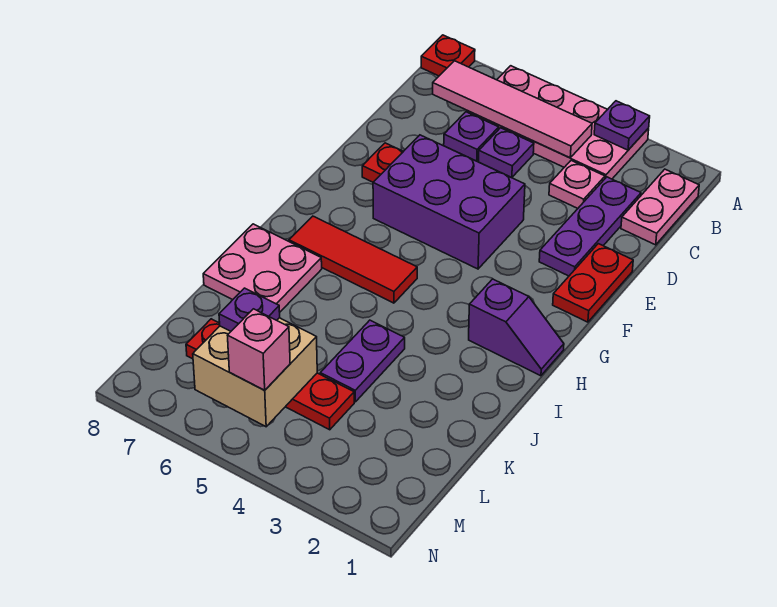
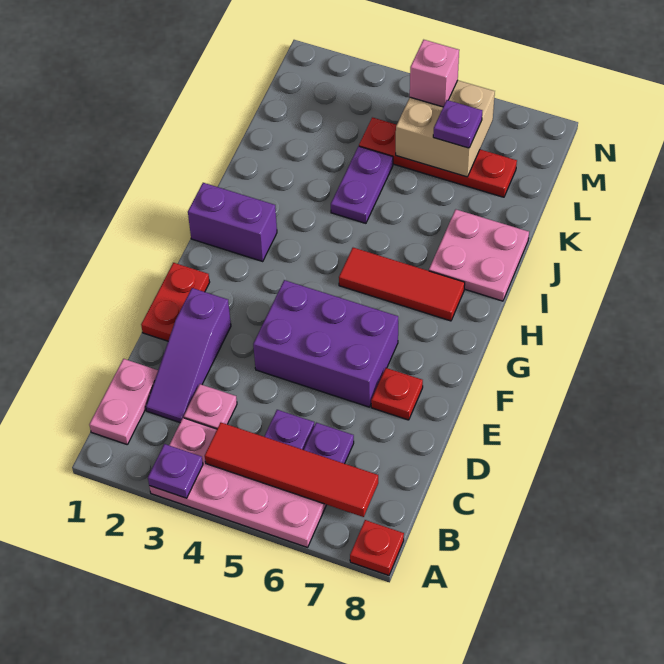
pink tile B4:B7 level 2 -> red tile B4:B7 level 2
purple plate C2:E2 level 1 -> purple slope C2:E2 level 1 top E
purple slope H1:H2 level 1 top 2 -> purple brick H1:H2 level 1

